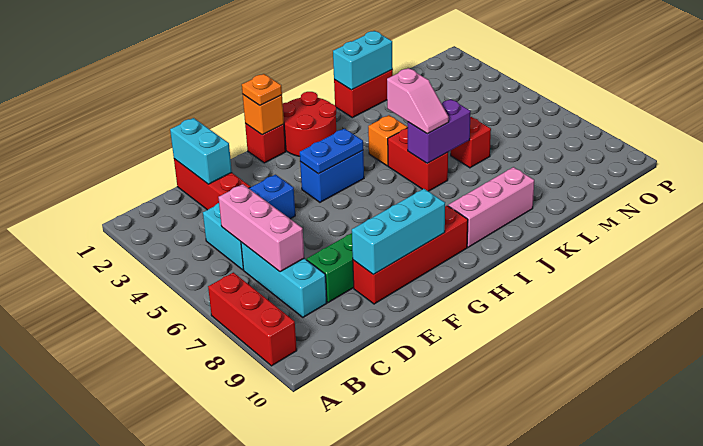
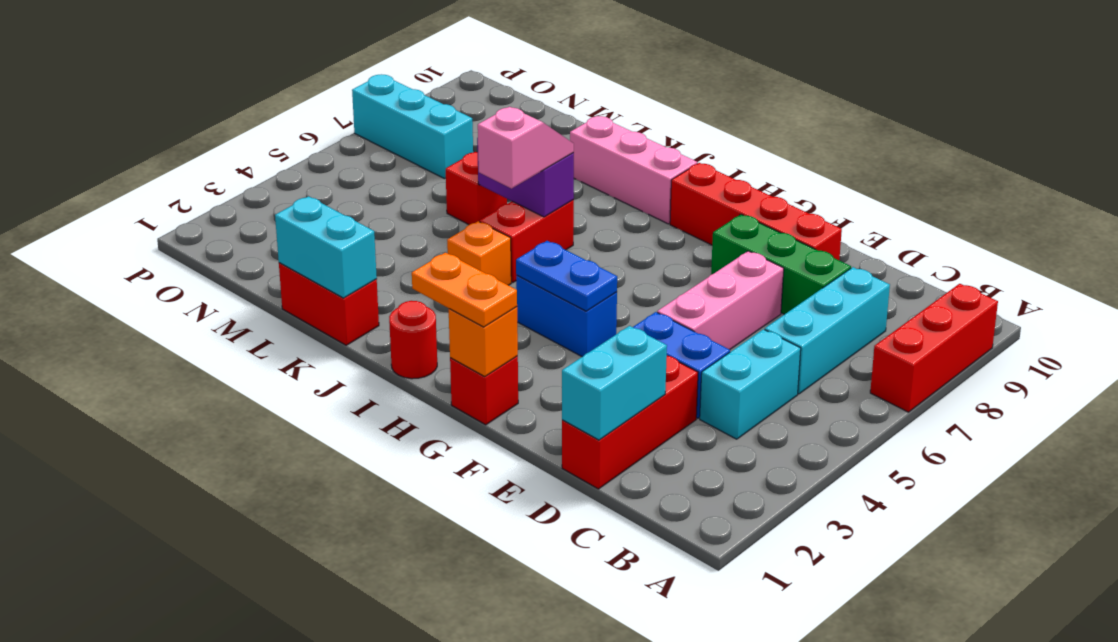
pink brick C5:C7 level 2 -> pink brick E5:E7 level 1
cyan brick E9:G9 level 2 -> cyan brick N7:P7 level 1
orange plate G1 level 3 -> orange plate G1:H1 level 3
red round brick H1:I2 level 1 -> red round brick I1 level 1

